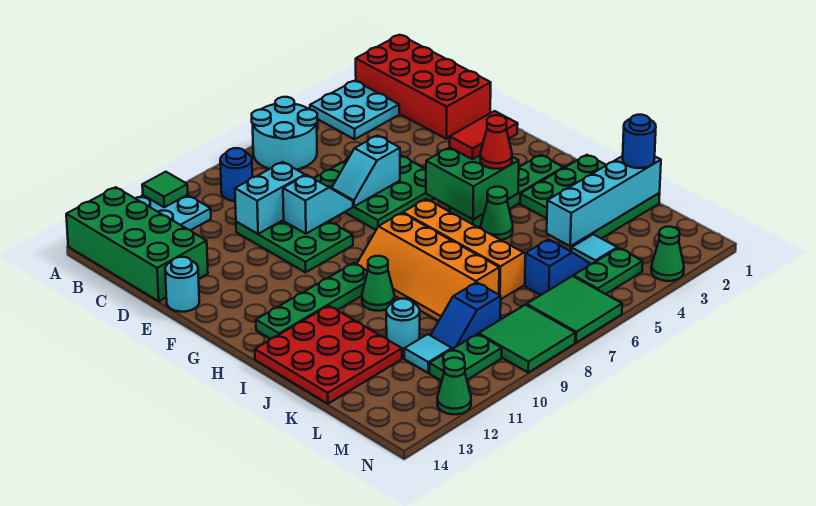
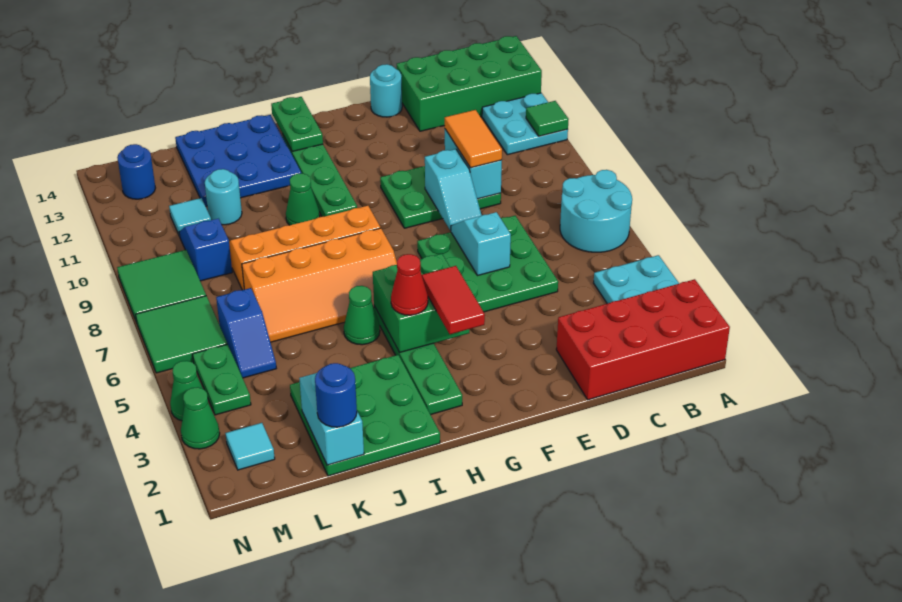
blue round brick B9 level 1 -> blue round brick M13 level 1
none -> orange tile D9:D10 level 3
red plate I12:K14 level 1 -> blue plate I12:K14 level 1
cyan brick K1:K4 level 2 -> cyan brick K1:K2 level 2
cyan tile L4 level 1 -> cyan tile M2 level 1
green plate M10:M11 level 1 -> green plate H13:H14 level 2
green cone N12 level 1 -> green cone N4 level 1

